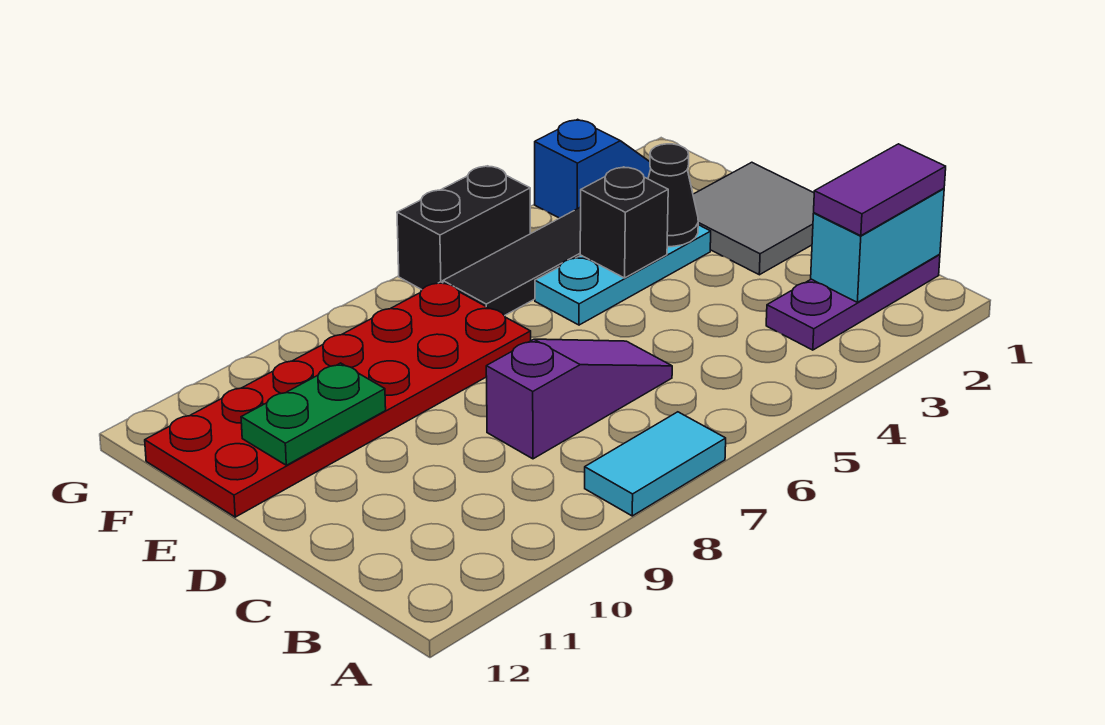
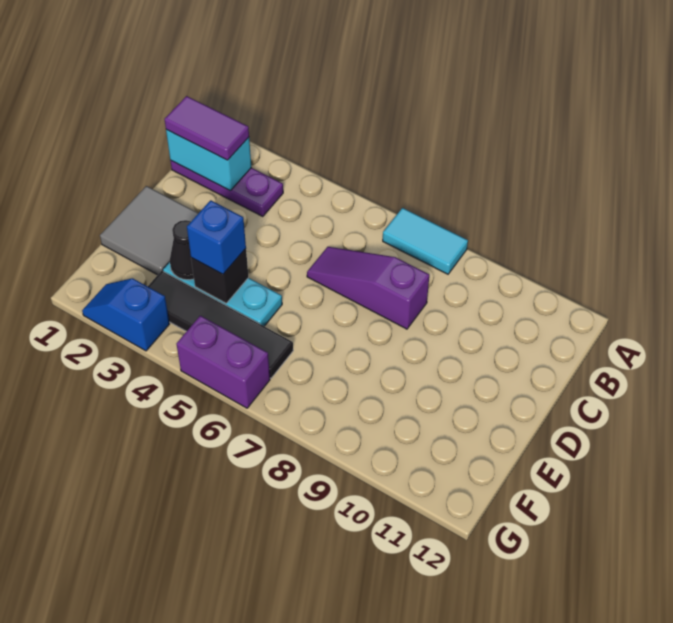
none -> blue brick E4 level 3
red plate E7:F12 level 1 -> none
green plate E10:E11 level 2 -> none
black brick G5:G6 level 1 -> purple brick G5:G6 level 1

